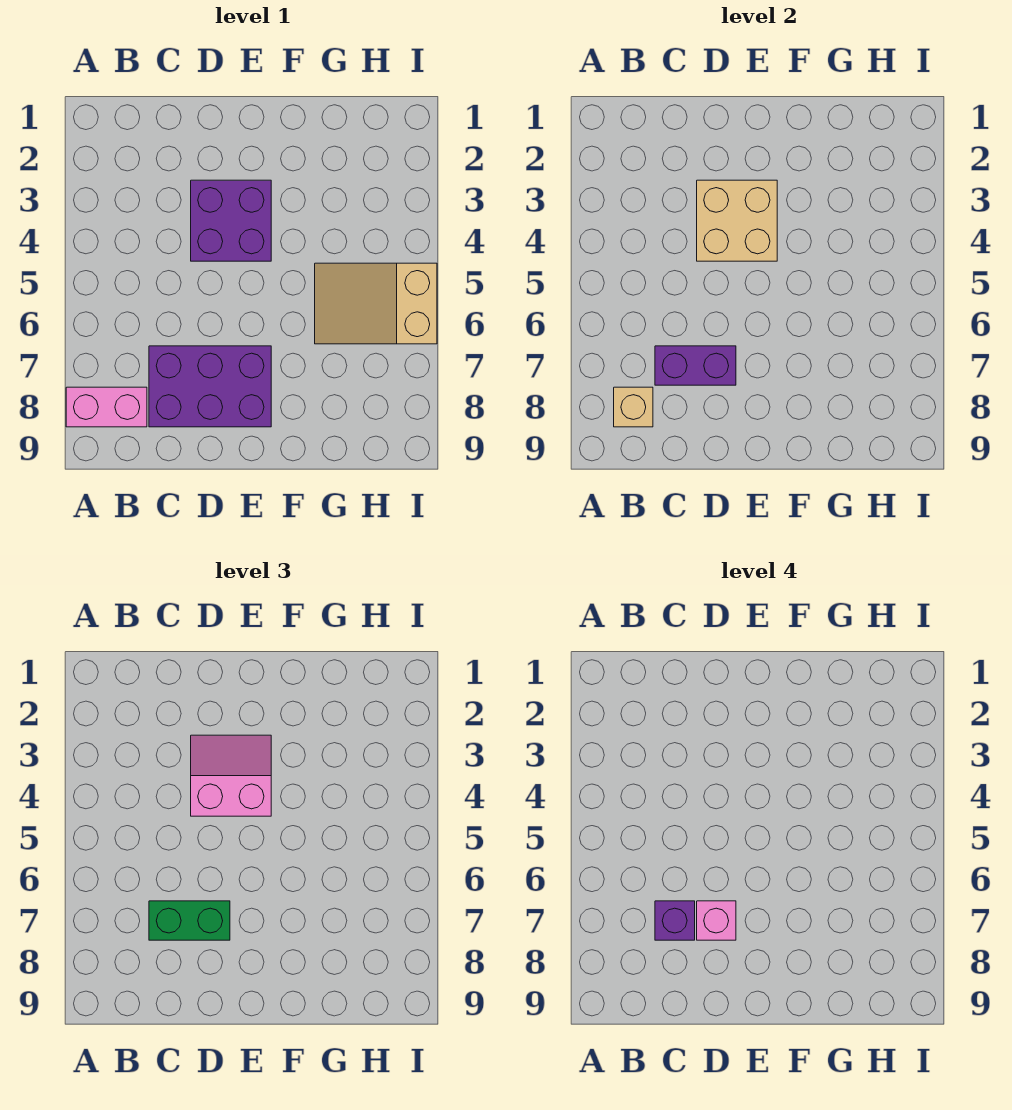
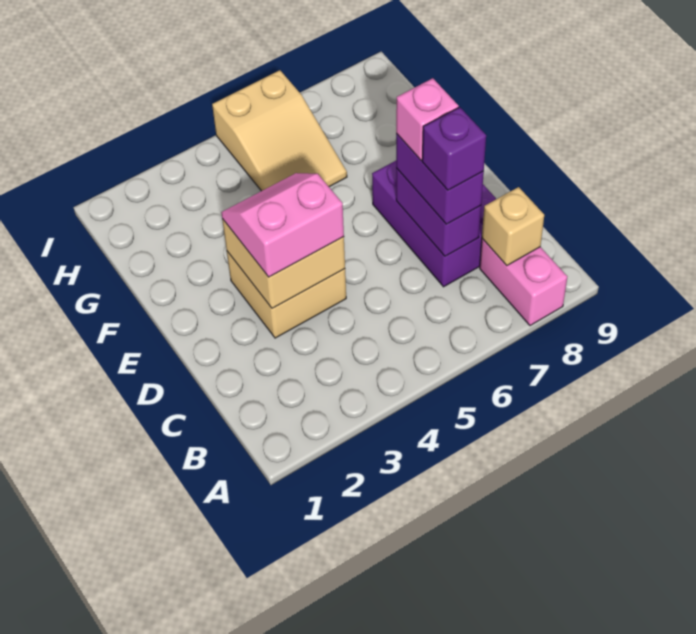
green brick C7:D7 level 3 -> purple brick C7:D7 level 3
purple brick D3:E4 level 1 -> tan brick D3:E4 level 1
pink slope D3:E4 level 3 top 4 -> pink slope D3:E4 level 3 top D

